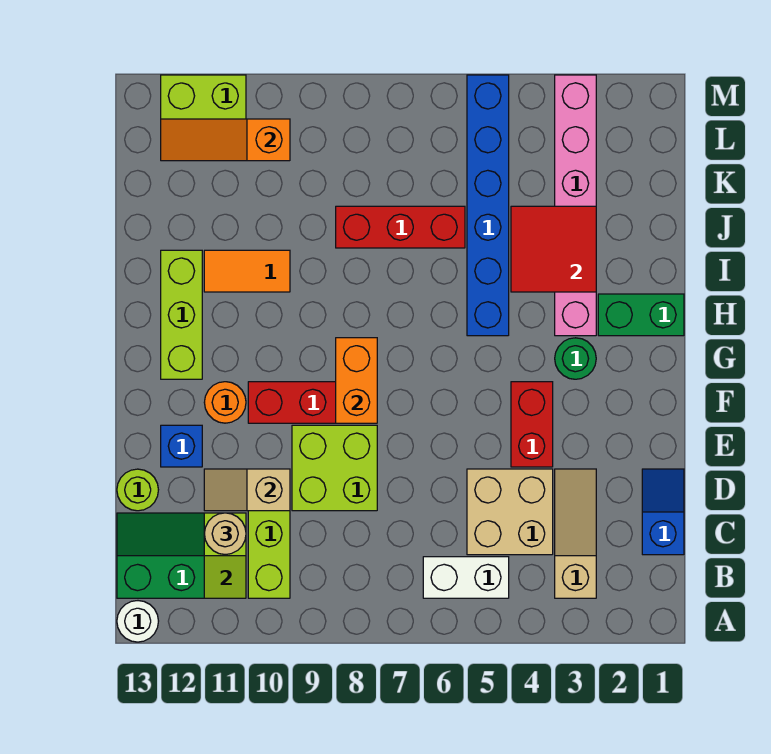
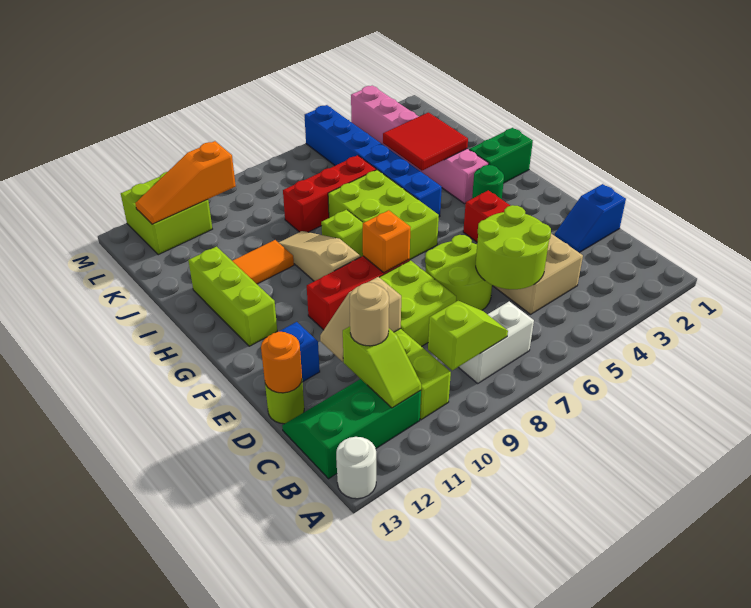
tan slope B3:D3 level 1 top B -> tan slope G9:I9 level 1 top G
white brick B5:B6 level 1 -> white brick B7:B8 level 1
none -> lime slope B8:B9 level 2 top 9
blue slope C1:D1 level 1 top C -> blue slope D1:D2 level 1 top 1
none -> lime round brick C5:D6 level 2
none -> lime round brick D6:E7 level 1
orange brick F8:G8 level 2 -> orange brick F8 level 2
orange round brick F11 level 1 -> orange round brick D13 level 2
none -> lime brick G6:I7 level 1
none -> lime brick H8 level 1

